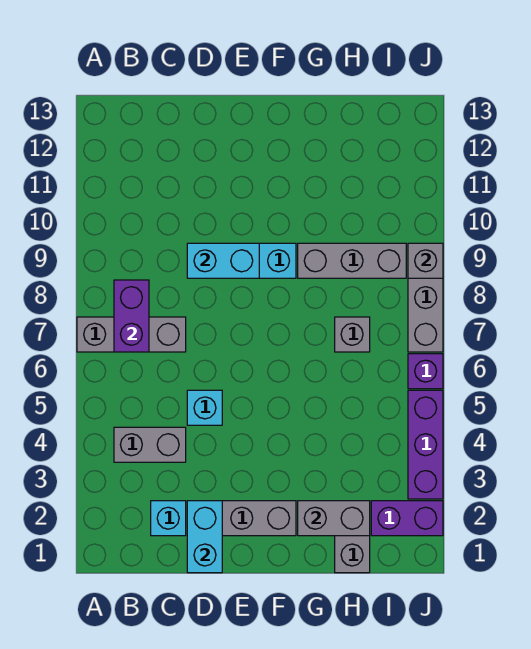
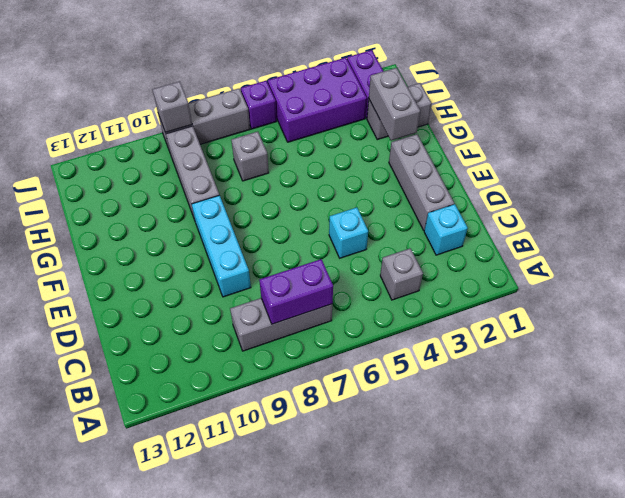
grey brick A7:C7 level 1 -> grey brick B7:B9 level 1
grey brick B4:C4 level 1 -> grey brick B4 level 1
cyan brick D1:D2 level 2 -> none
cyan brick D9:E9 level 2 -> none
purple brick J3:J5 level 1 -> purple brick I3:J5 level 1

